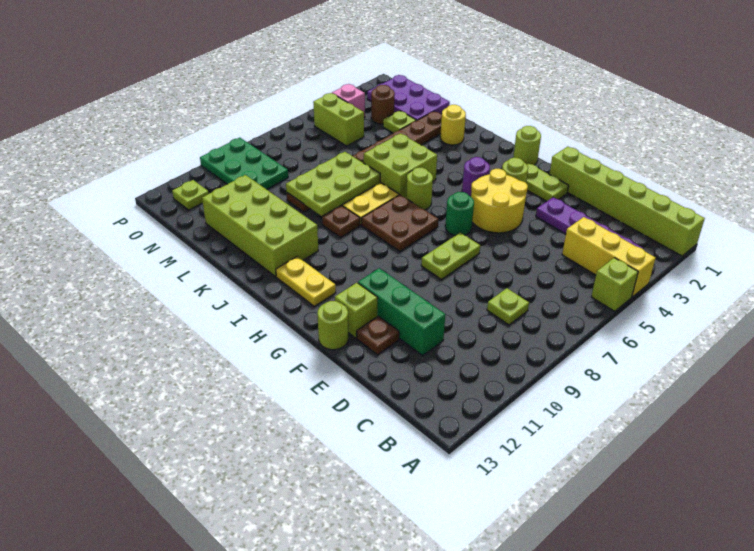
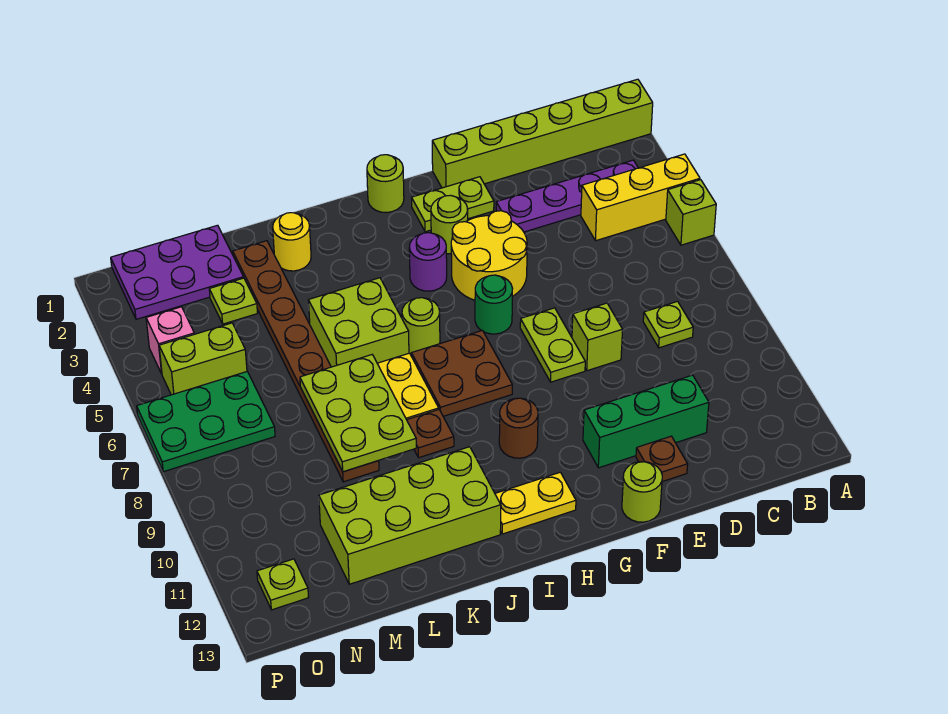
lime brick F12 level 1 -> lime brick E8 level 1
brown round brick N3 level 1 -> brown round brick H10 level 1
green plate N9:P10 level 1 -> green plate N6:P7 level 1

